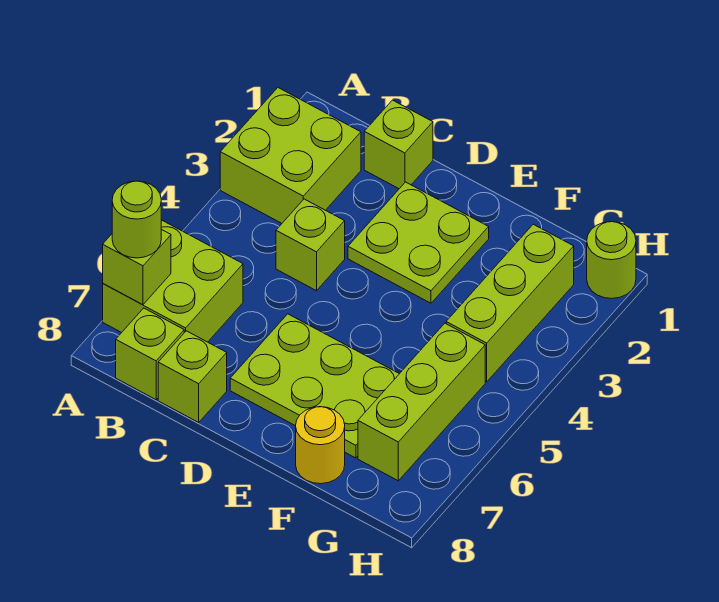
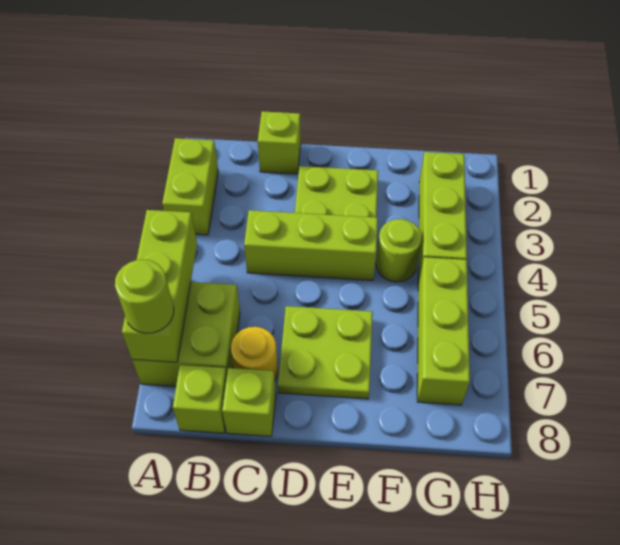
lime brick A2:B3 level 1 -> lime brick A2:A3 level 1
lime brick A7 level 2 -> lime brick A5:A7 level 2
lime brick C4 level 1 -> lime brick C4:E4 level 1
lime plate D6:F7 level 1 -> lime plate D6:E7 level 1
yellow round brick F8 level 1 -> yellow round brick C7 level 1
lime round brick H1 level 1 -> lime round brick F4 level 1

